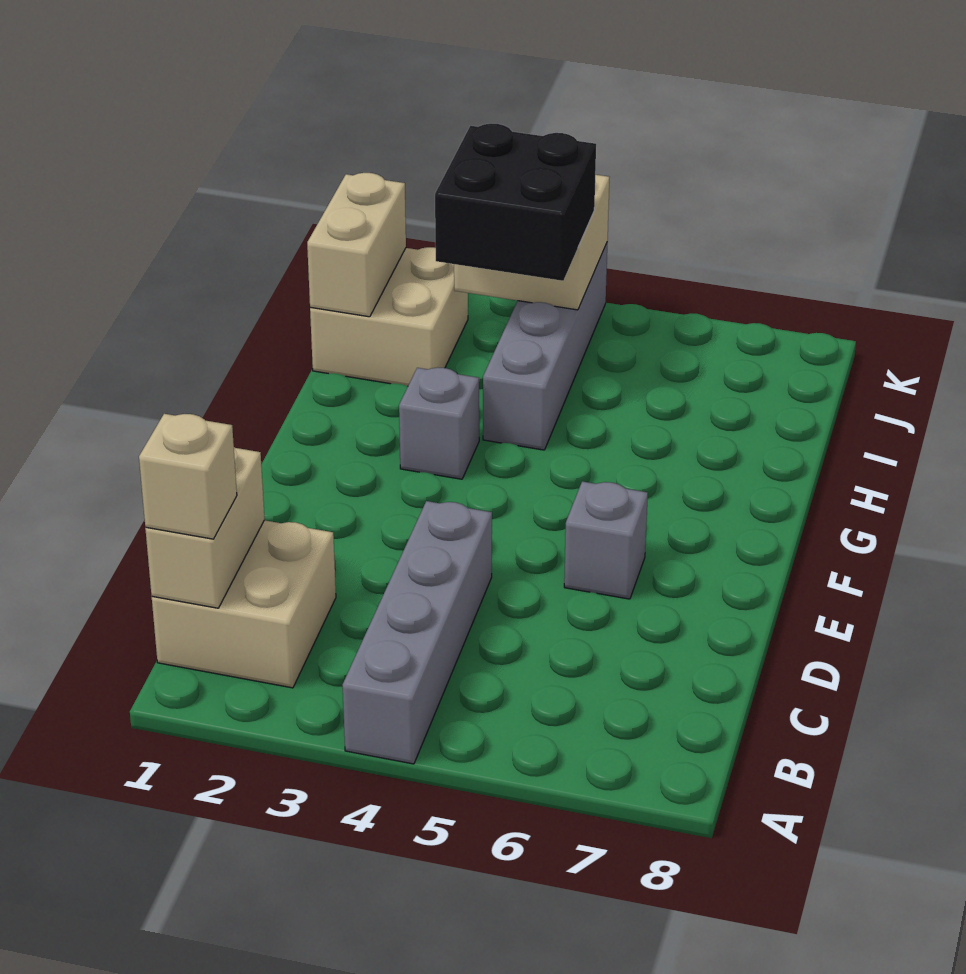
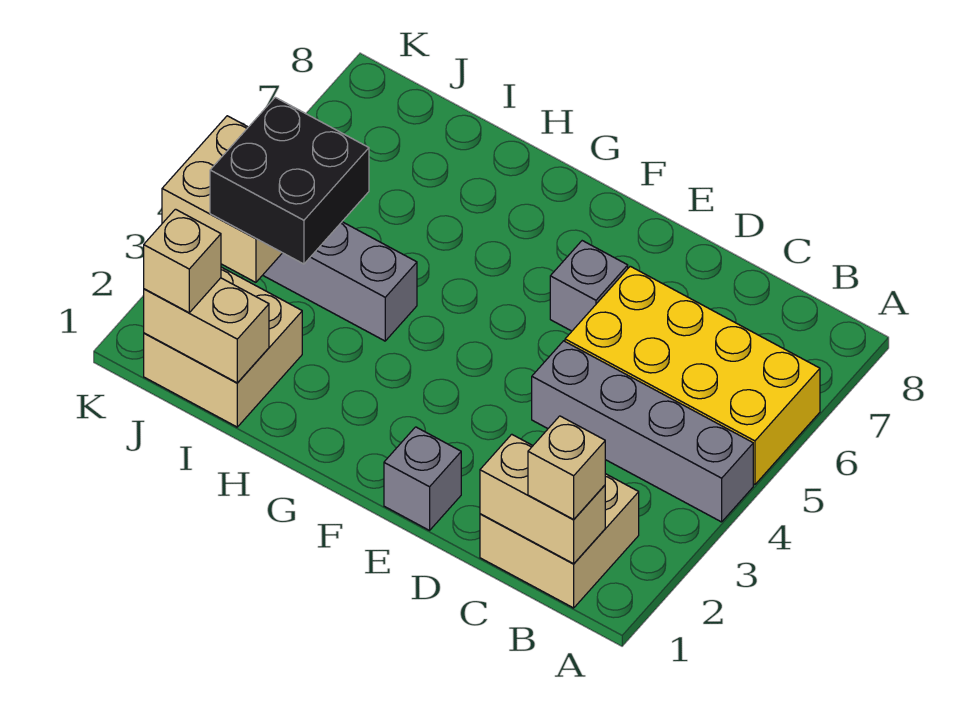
none -> yellow brick A5:D6 level 1
grey brick G3 level 1 -> grey brick E1 level 1
none -> tan brick J1 level 3

